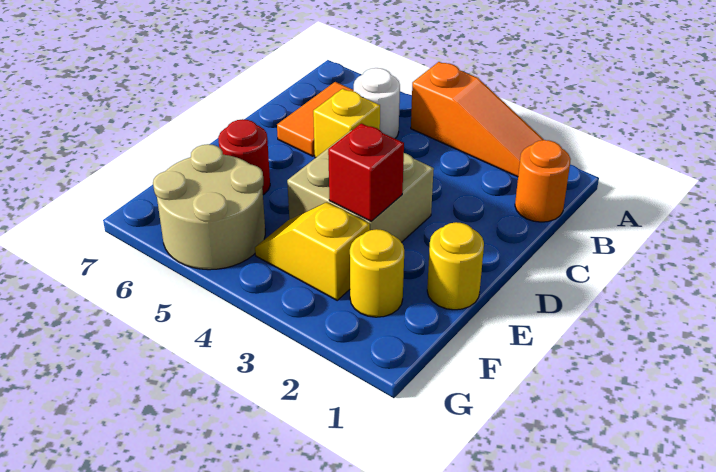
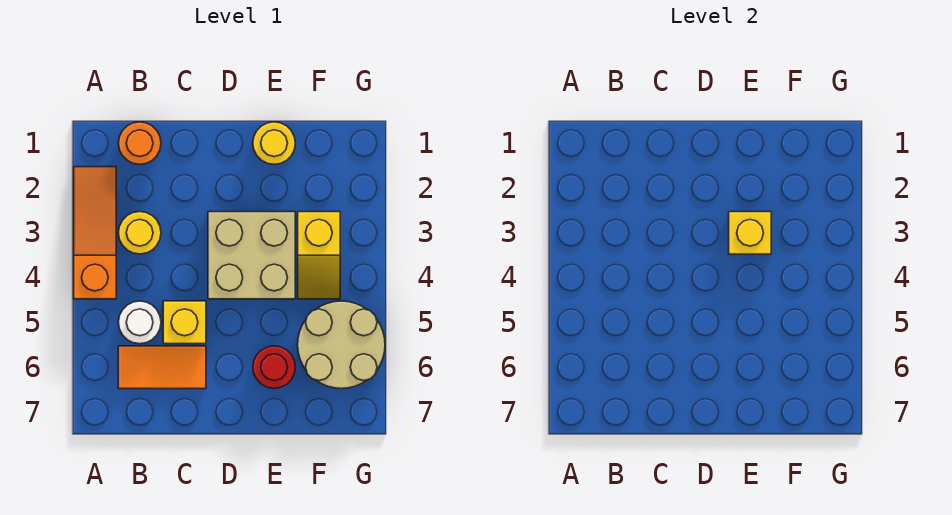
red brick E3 level 2 -> yellow brick E3 level 2
yellow round brick F2 level 1 -> yellow round brick B3 level 1

